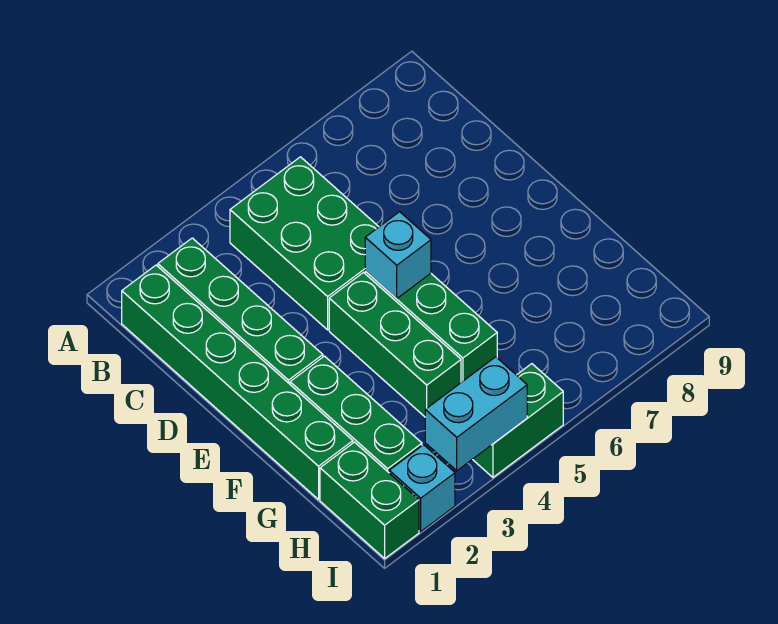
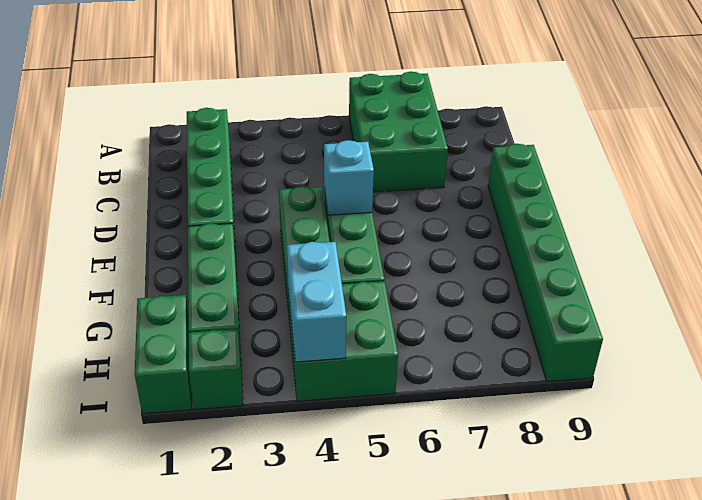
green brick B1:G1 level 1 -> green brick D9:I9 level 1
green brick B4:D5 level 1 -> green brick A6:C7 level 1
cyan brick I2 level 1 -> green brick I2 level 1
cyan brick I3:I4 level 2 -> cyan brick H4:I4 level 2
green brick I4:I5 level 1 -> green brick H4:I5 level 1

